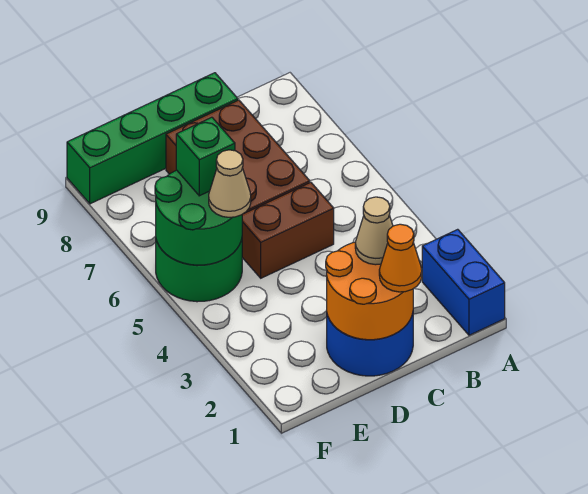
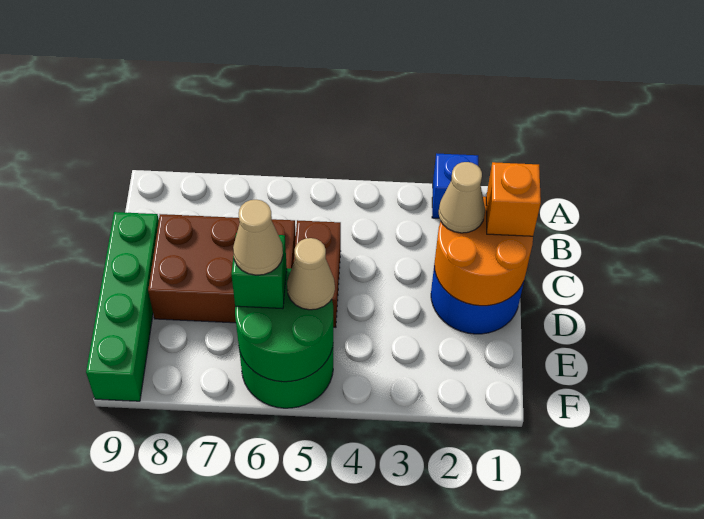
blue brick A1:A2 level 1 -> blue brick A2 level 1
orange cone C1 level 3 -> orange brick C1 level 3
none -> tan cone E6 level 4

